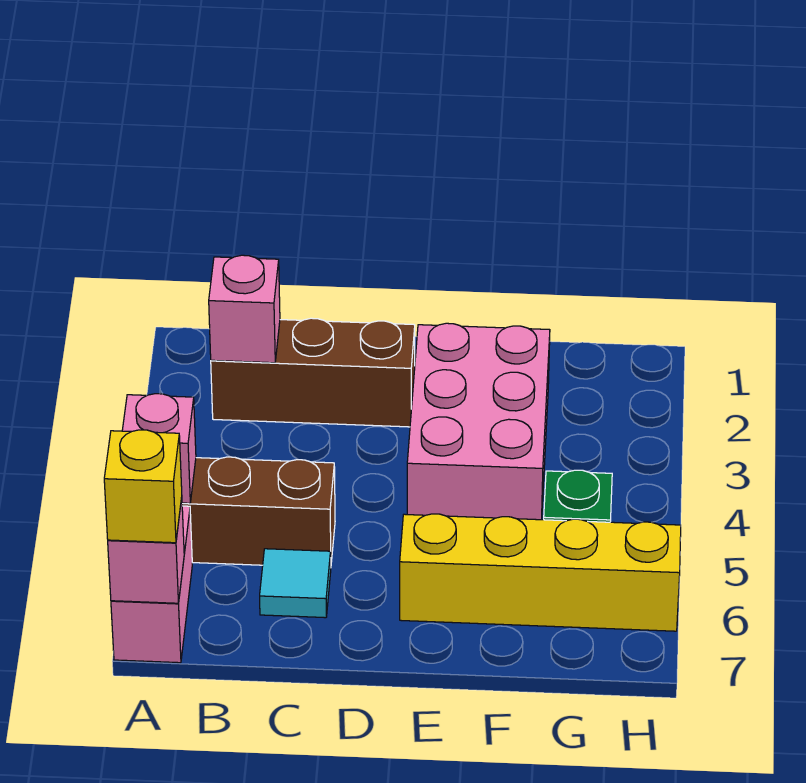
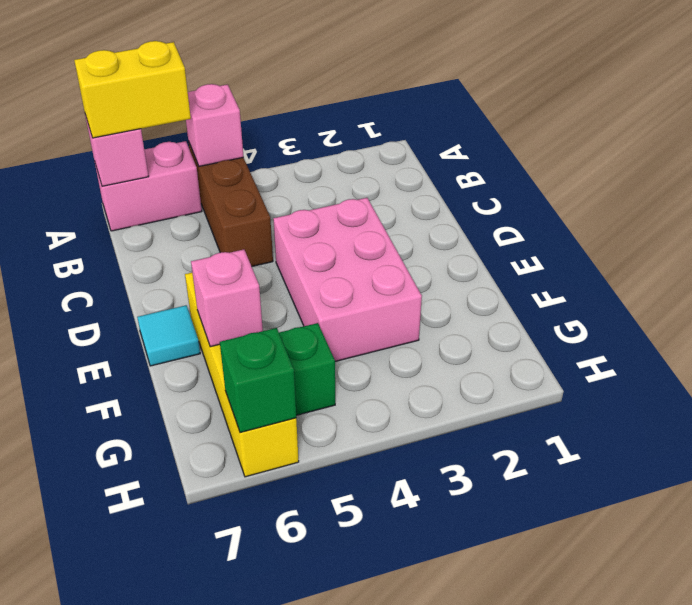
yellow brick A7 level 3 -> yellow brick A6:A7 level 3
brown brick B2:D2 level 1 -> none
pink brick B2 level 2 -> pink brick F6 level 2
cyan tile C6 level 1 -> cyan tile E7 level 1
pink brick E2:F4 level 1 -> pink brick D3:F4 level 1
none -> green brick H6 level 2

